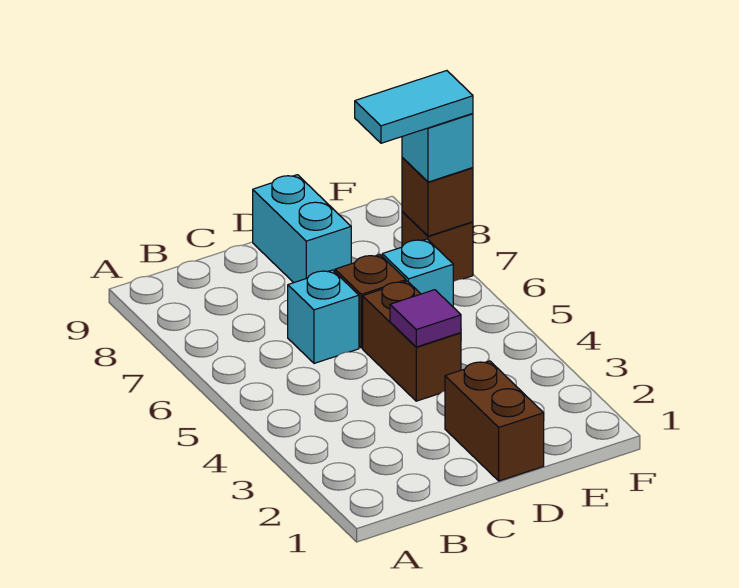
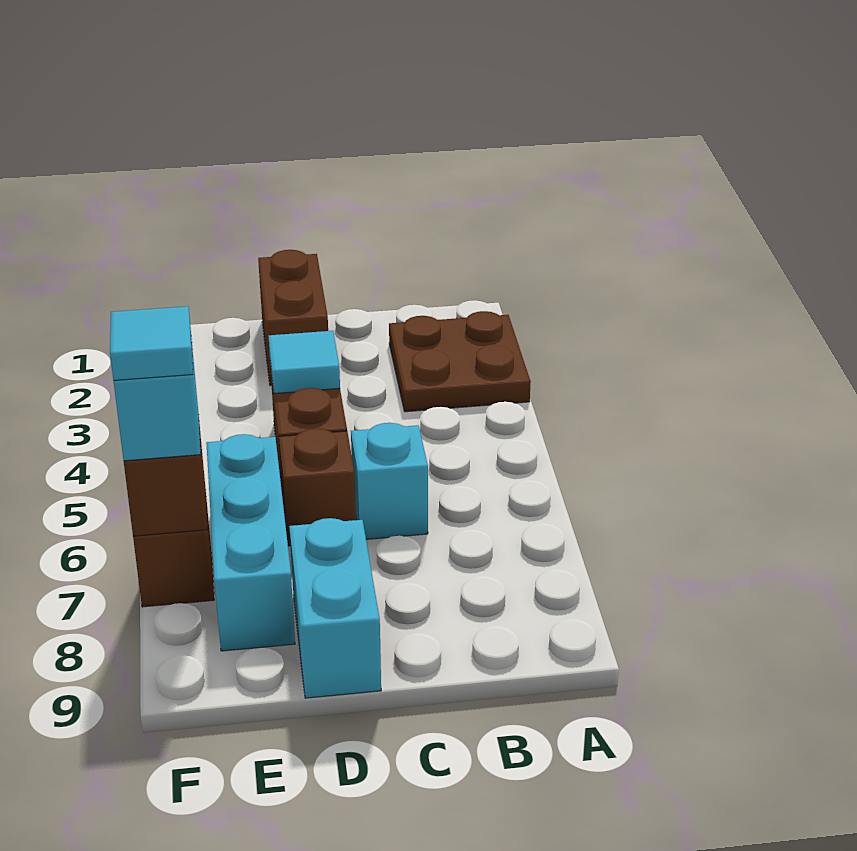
none -> brown plate A2:B3 level 1
purple tile D4 level 2 -> cyan tile D4 level 2
cyan brick E6 level 1 -> cyan brick E6:E8 level 1
cyan tile E7:F7 level 4 -> cyan tile F7 level 4

